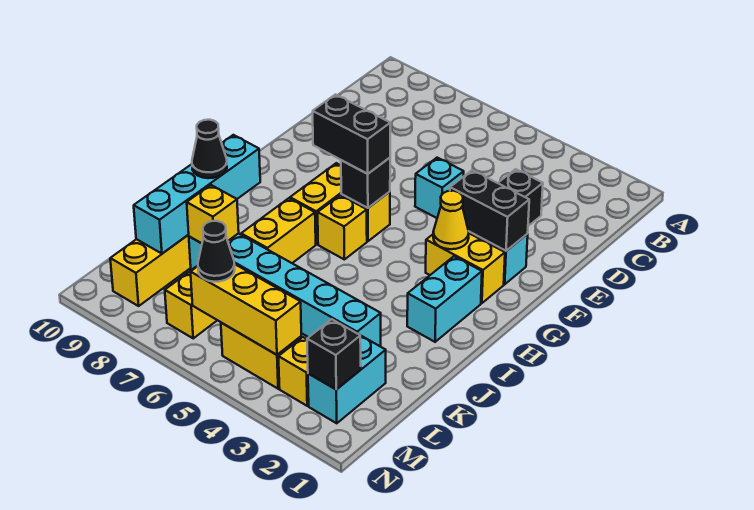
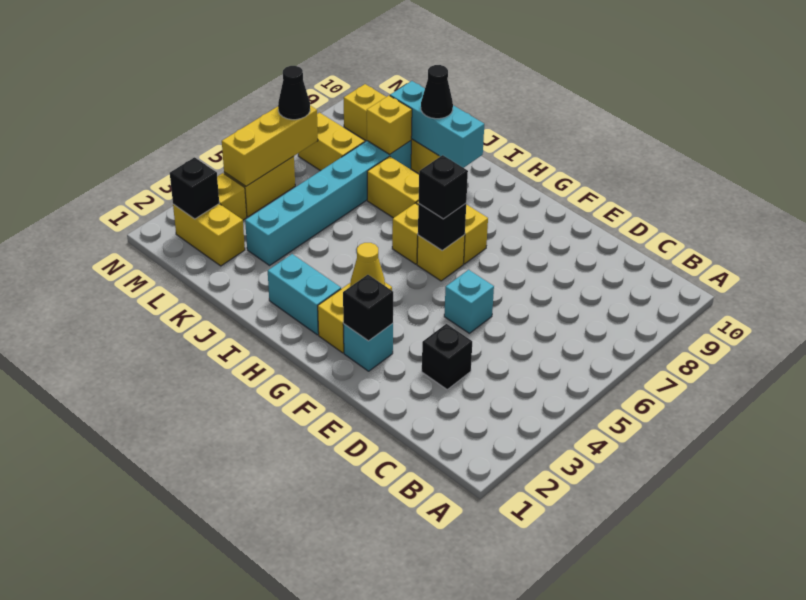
black brick F2:F3 level 2 -> black brick F2 level 2
black brick G6:G7 level 3 -> black brick G6 level 3
cyan brick I9:L9 level 2 -> cyan brick I9:K9 level 2
cyan brick L2:M2 level 1 -> yellow brick L2:M2 level 1

